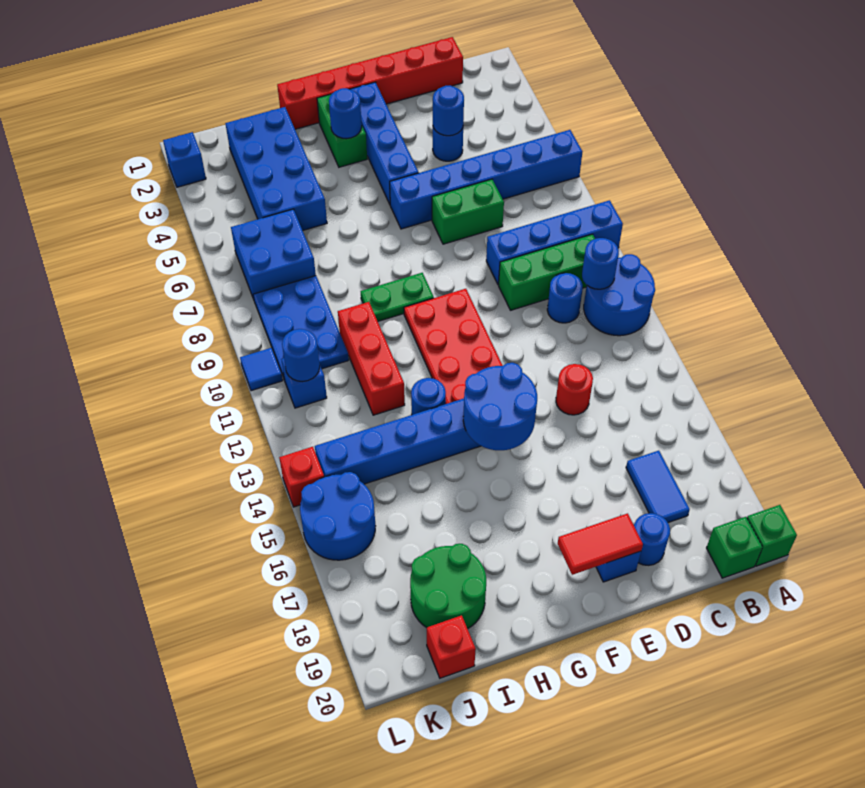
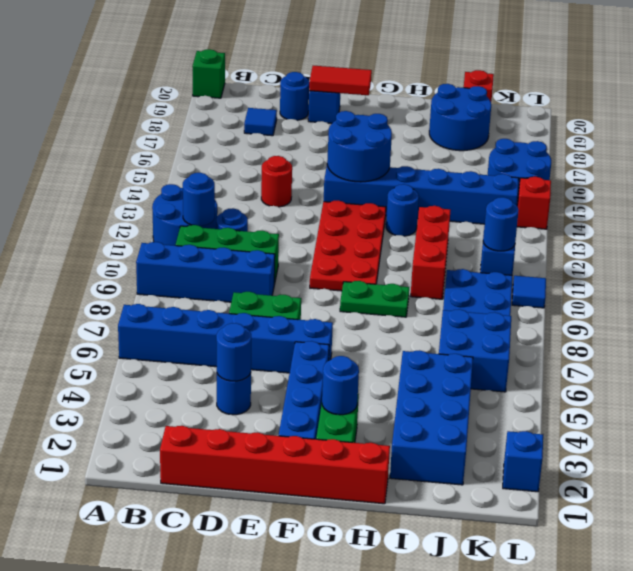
green brick B20 level 1 -> none
blue tile C17:C18 level 1 -> blue tile C18 level 1
green round brick I18:J19 level 1 -> blue round brick I18:J19 level 1

